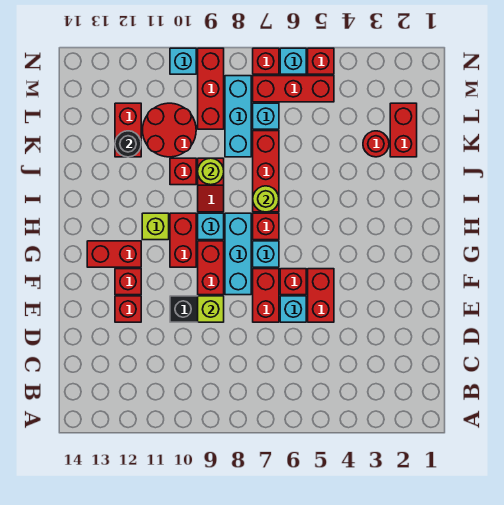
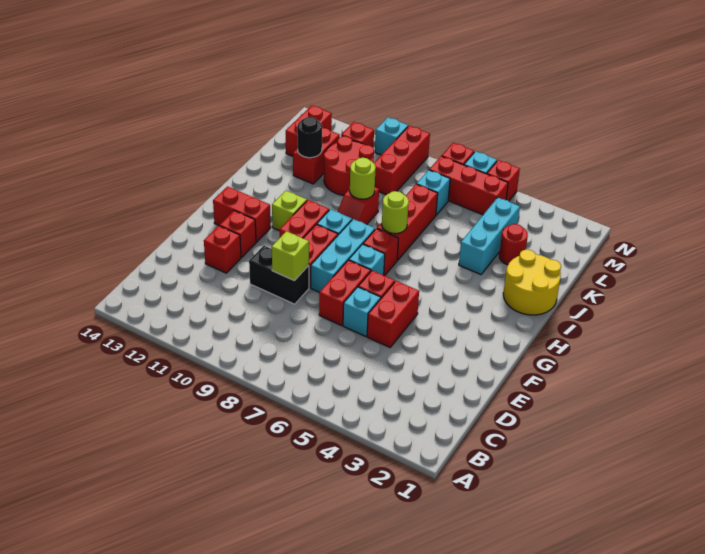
none -> yellow round brick I1:J2 level 1
red brick J10 level 1 -> red brick M11 level 1
red brick K2:L2 level 1 -> red brick L13:M13 level 1
cyan brick K8:M8 level 1 -> cyan brick J4:L4 level 1

